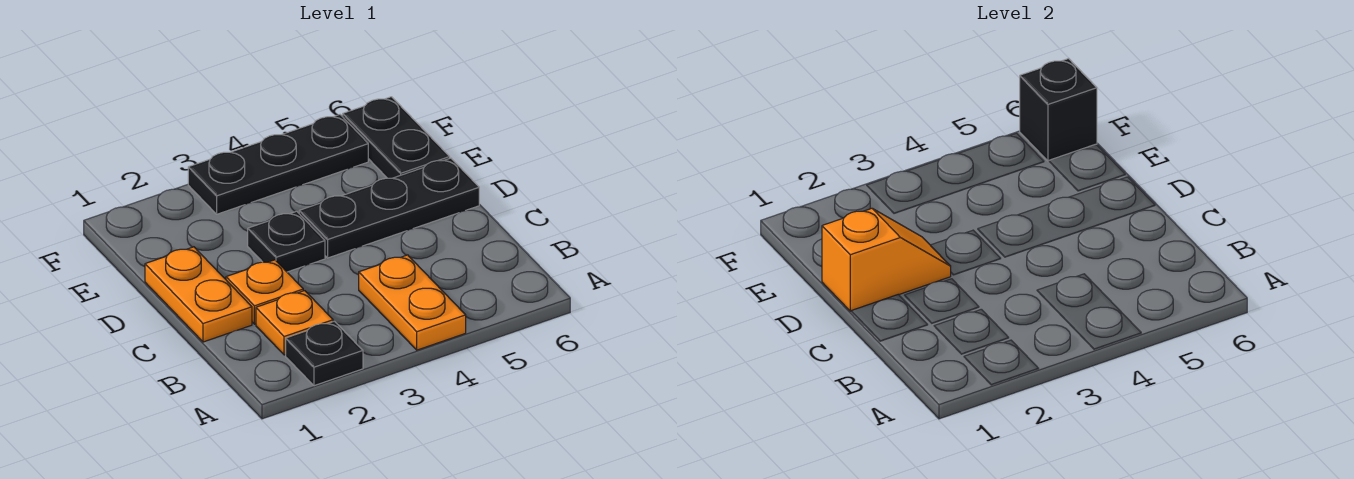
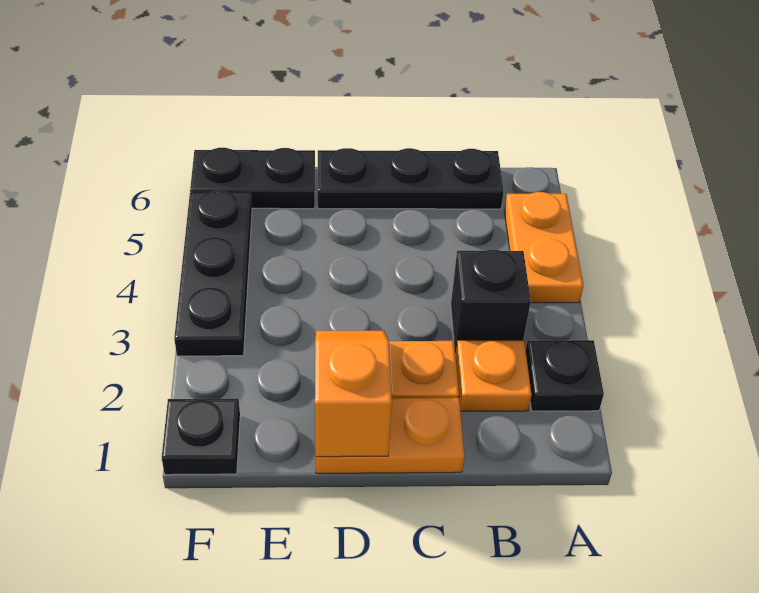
orange plate A4:B4 level 1 -> orange plate A4:A5 level 1
black plate D3 level 1 -> black plate F1 level 1
black plate D4:D6 level 1 -> black plate B6:D6 level 1
black brick F6 level 2 -> black brick B3 level 1

